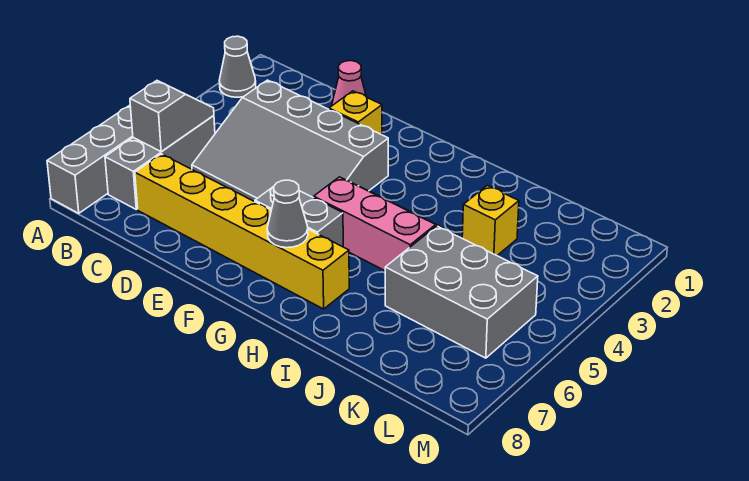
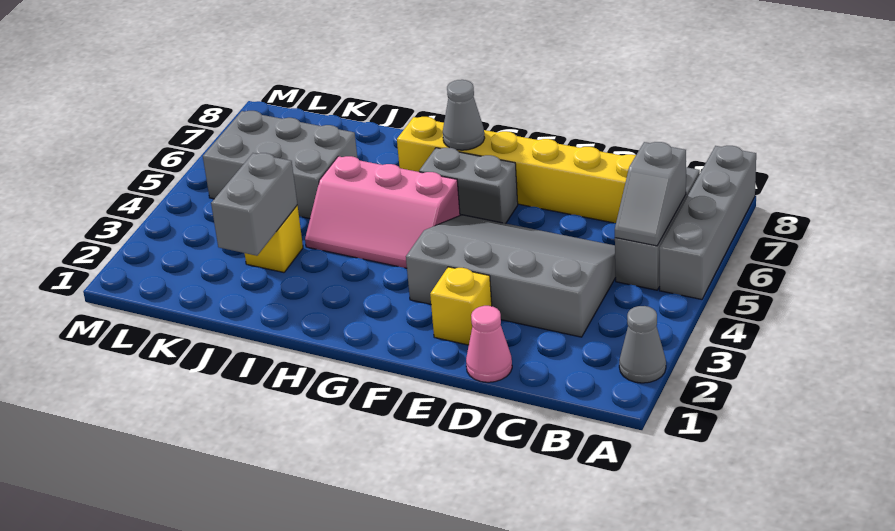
none -> grey brick J2:J3 level 2

